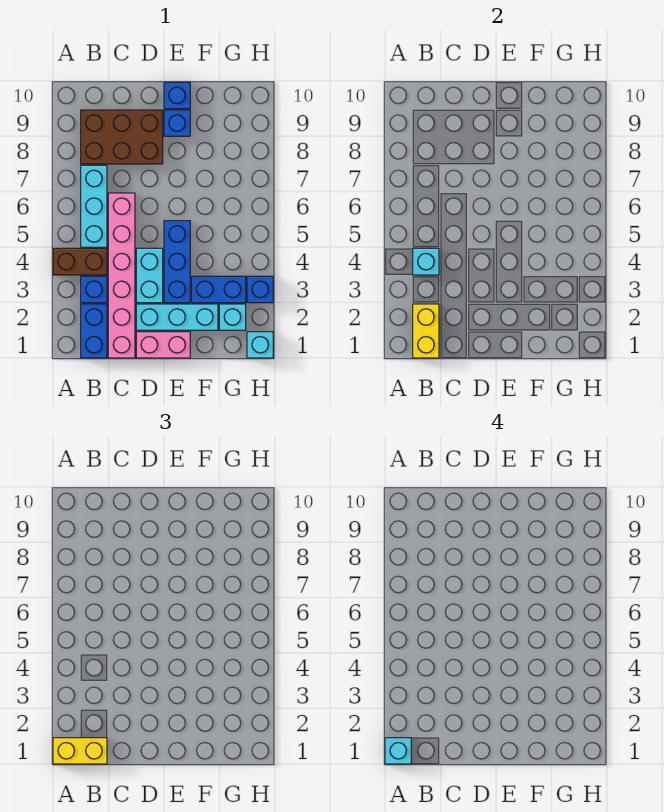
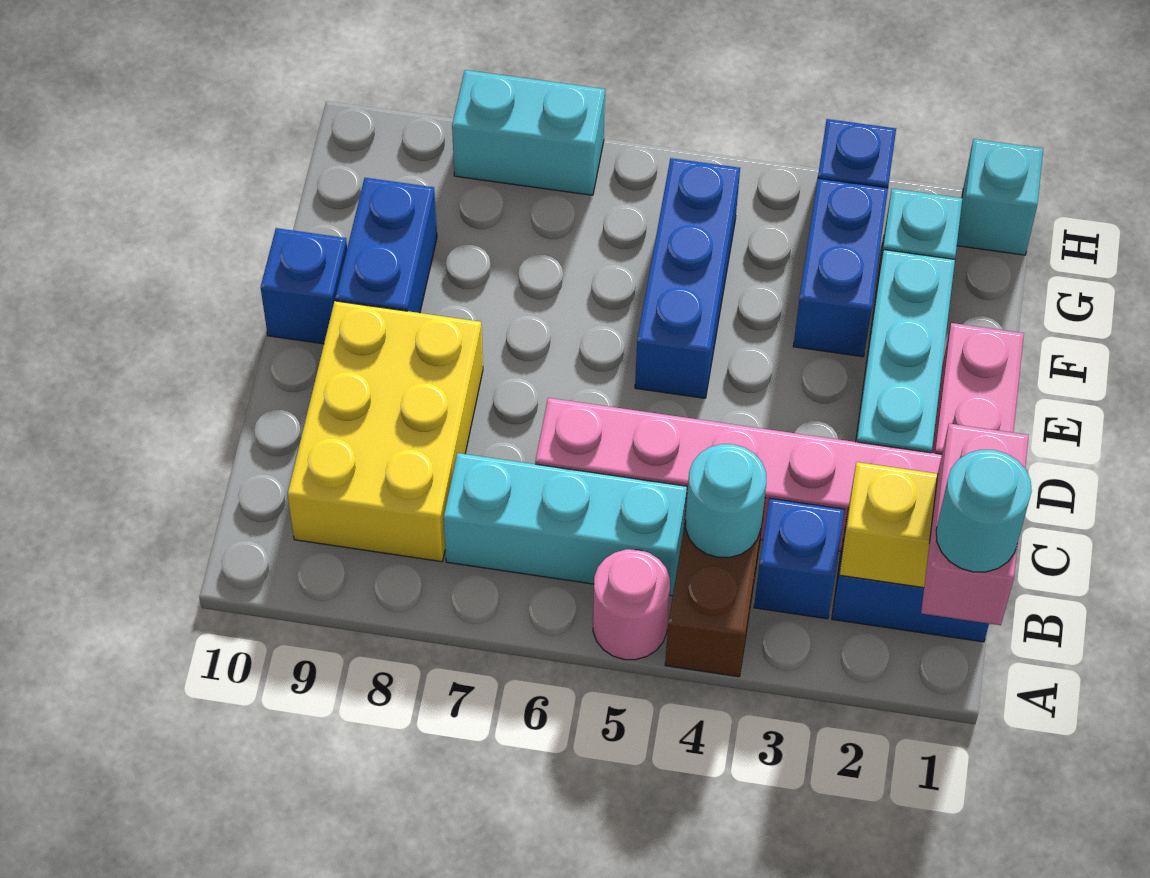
yellow brick A1:B1 level 3 -> pink brick A1:B1 level 3
cyan brick A1 level 4 -> cyan round brick A1 level 4
none -> pink round brick A5 level 1
cyan brick B4 level 2 -> cyan round brick B4 level 2
brown brick B8:D9 level 1 -> yellow brick B8:D9 level 1
cyan brick D3:D4 level 1 -> cyan brick H7:H8 level 1
blue brick E3:E5 level 1 -> blue brick E5:G5 level 1
blue brick E9 level 1 -> blue brick E9:F9 level 1

